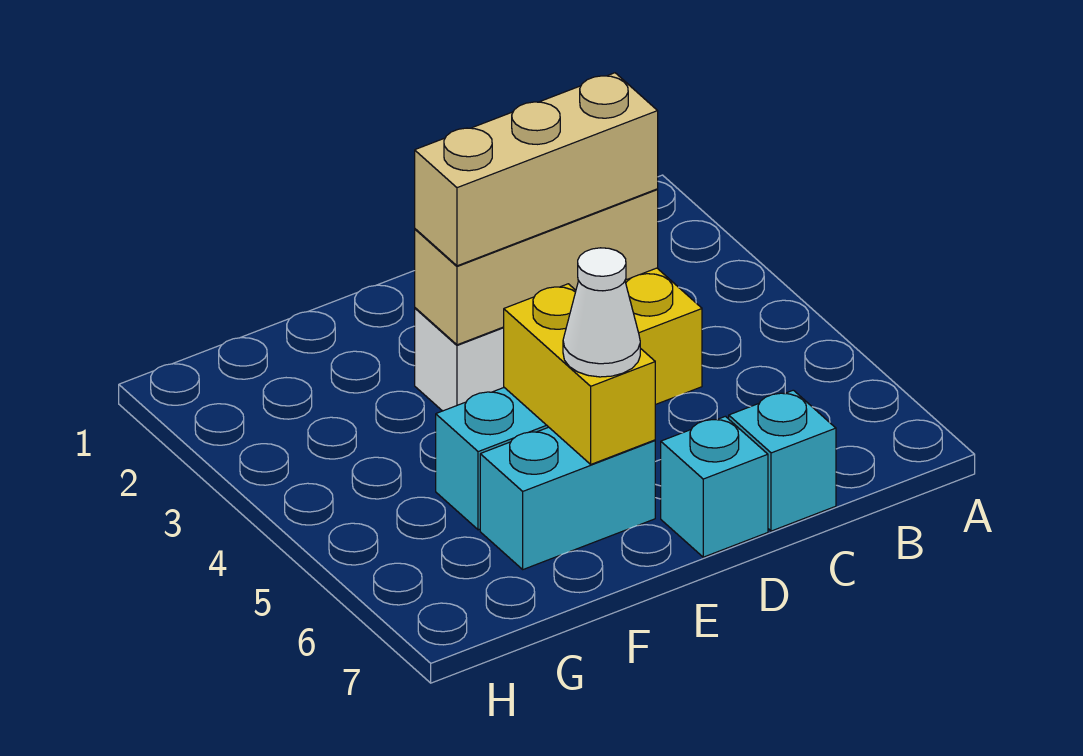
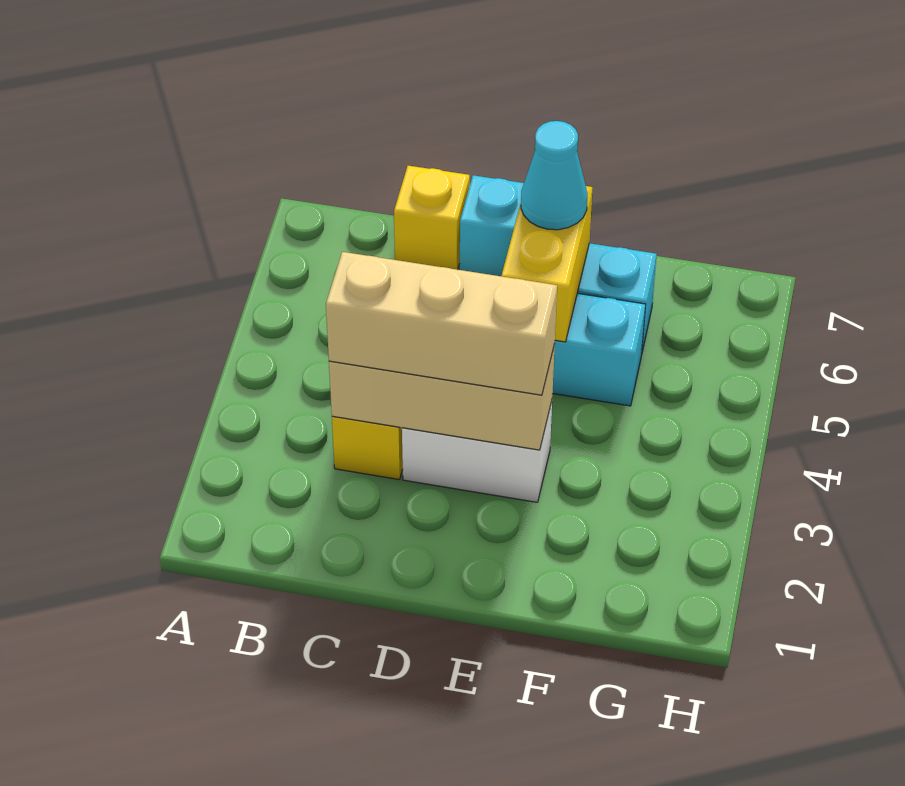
cyan brick C7 level 1 -> yellow brick C7 level 1
white cone E6 level 3 -> cyan cone E6 level 3

